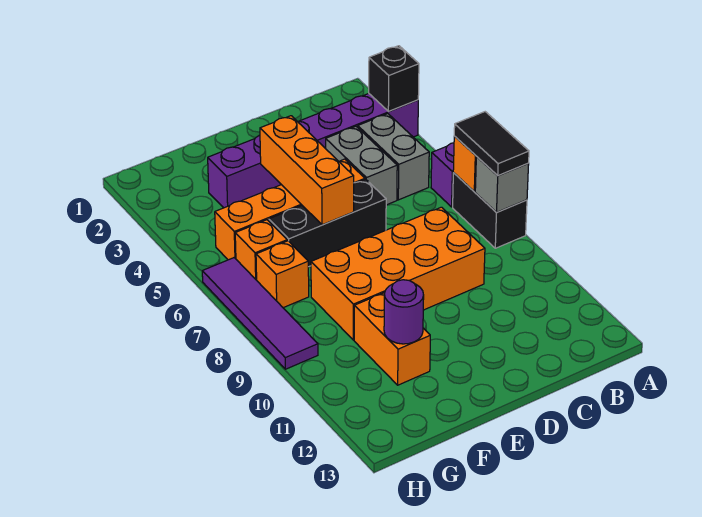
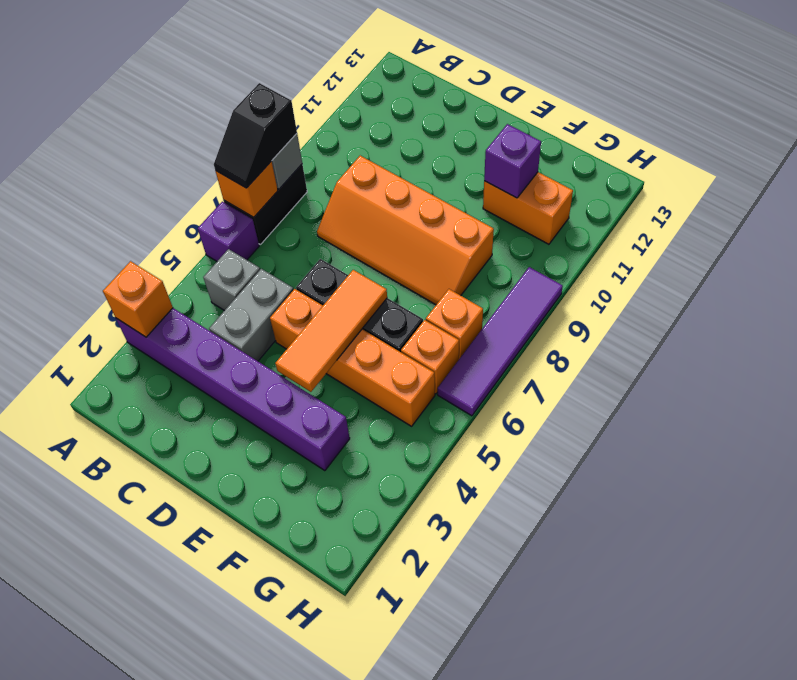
black brick A3 level 2 -> orange brick A3 level 2
black tile A7:A8 level 3 -> black slope A7:A8 level 3 top 8
grey brick B4:B5 level 1 -> grey brick B5 level 1
orange brick C8:F9 level 1 -> orange slope C8:F9 level 1 top 9
orange brick E4:E6 level 2 -> orange tile E4:E6 level 2
orange brick F10:F11 level 1 -> orange brick F11:G11 level 1
purple round brick F11 level 2 -> purple brick F11 level 2

